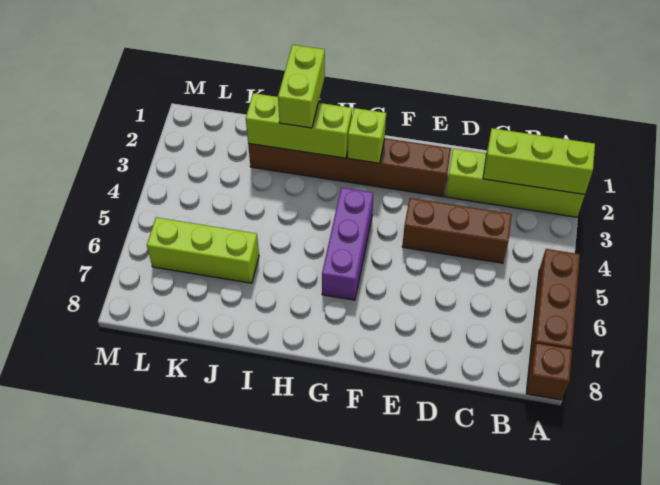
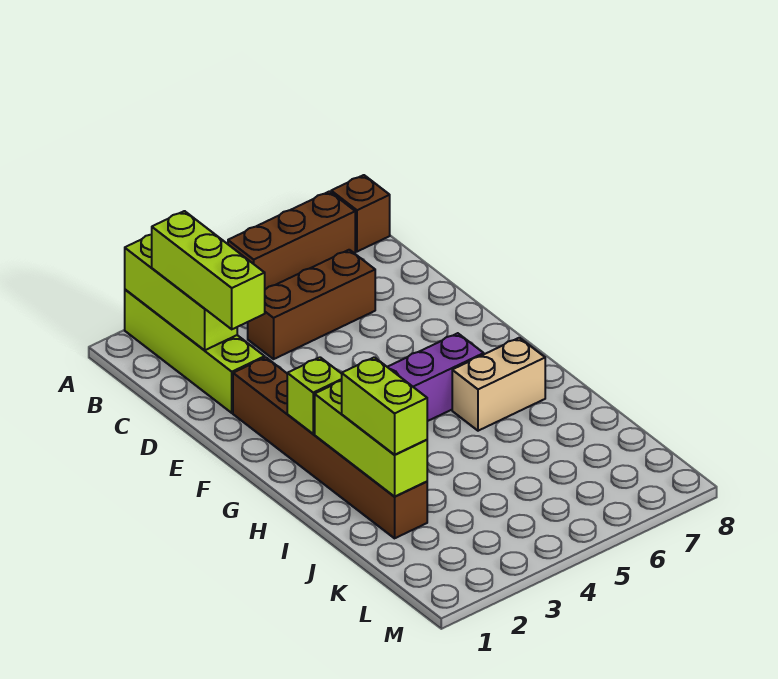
brown brick C4:E4 level 1 -> brown brick C4:C6 level 1
none -> tan brick H6:H7 level 1
lime brick I1:I2 level 3 -> lime brick I2:J2 level 3
lime brick J6:L6 level 1 -> lime brick B2:D2 level 3

